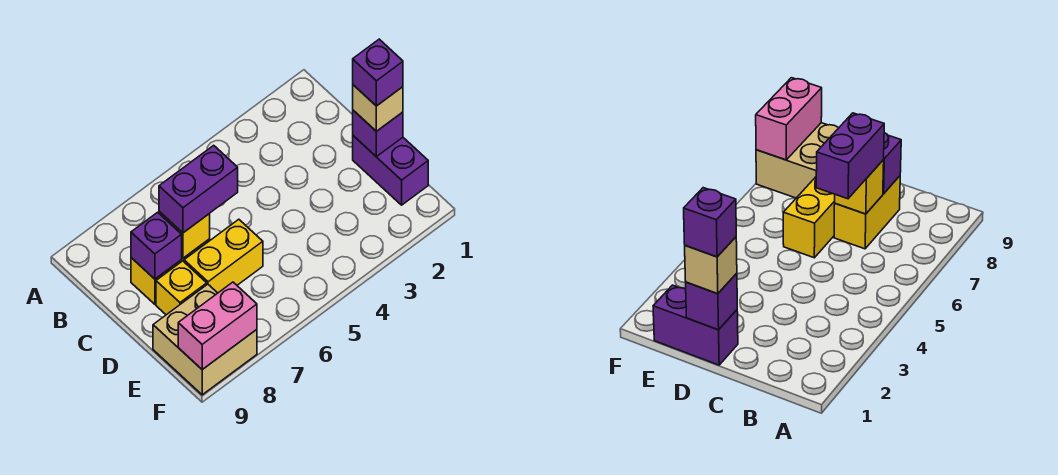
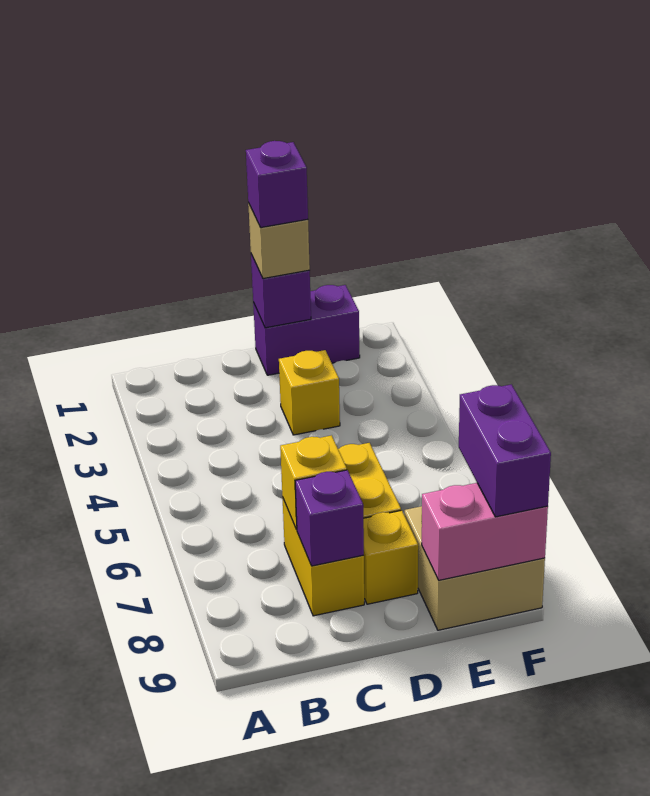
purple brick C6:C7 level 3 -> purple brick F8:F9 level 3
none -> yellow brick D3 level 1
pink brick F8:F9 level 2 -> pink brick E9:F9 level 2

